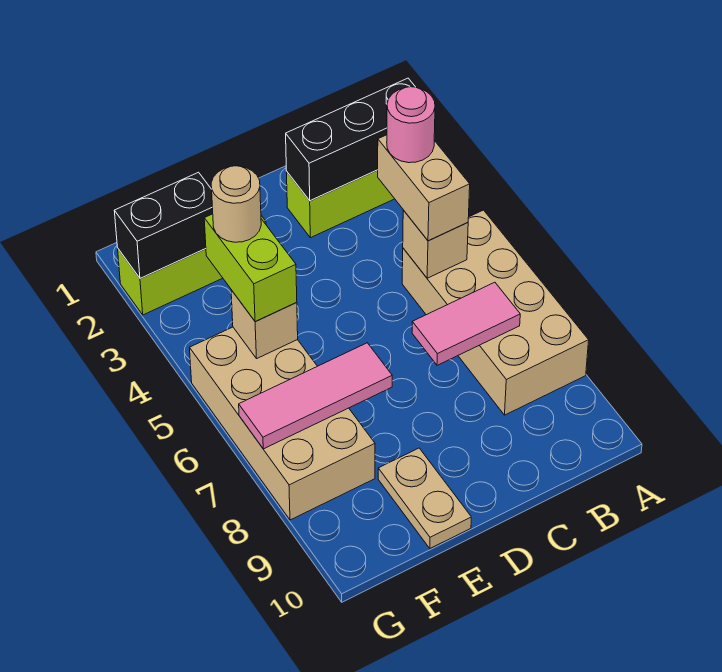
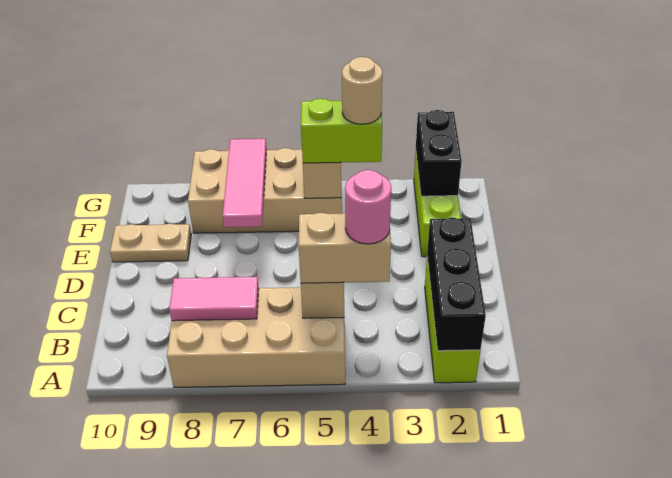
pink tile B7:C7 level 2 -> pink tile B7:B8 level 2

